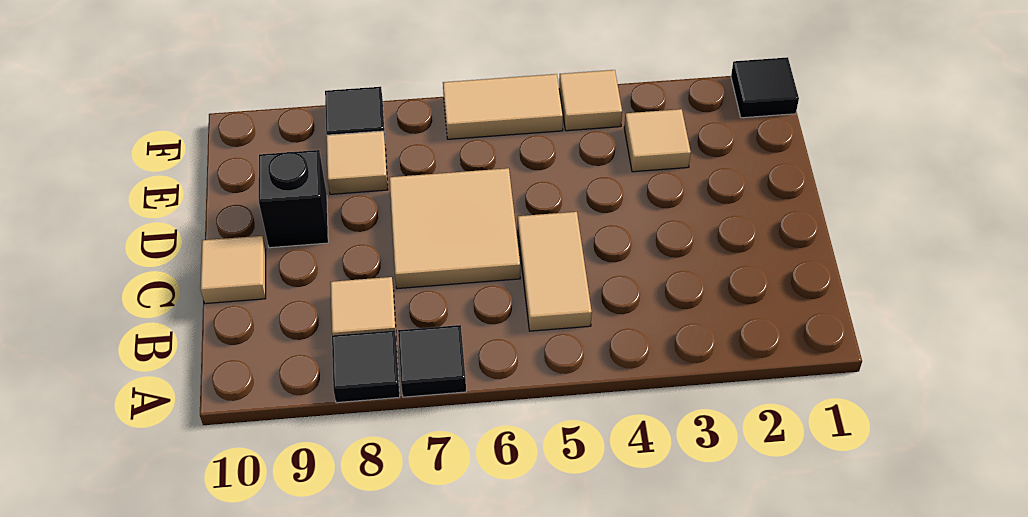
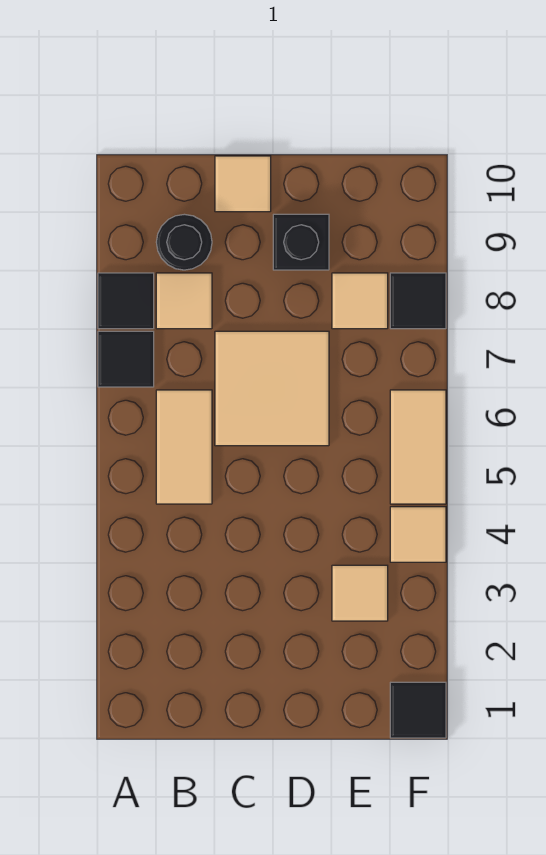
tan tile B5:C5 level 1 -> tan tile B5:B6 level 1
none -> black round brick B9 level 1

